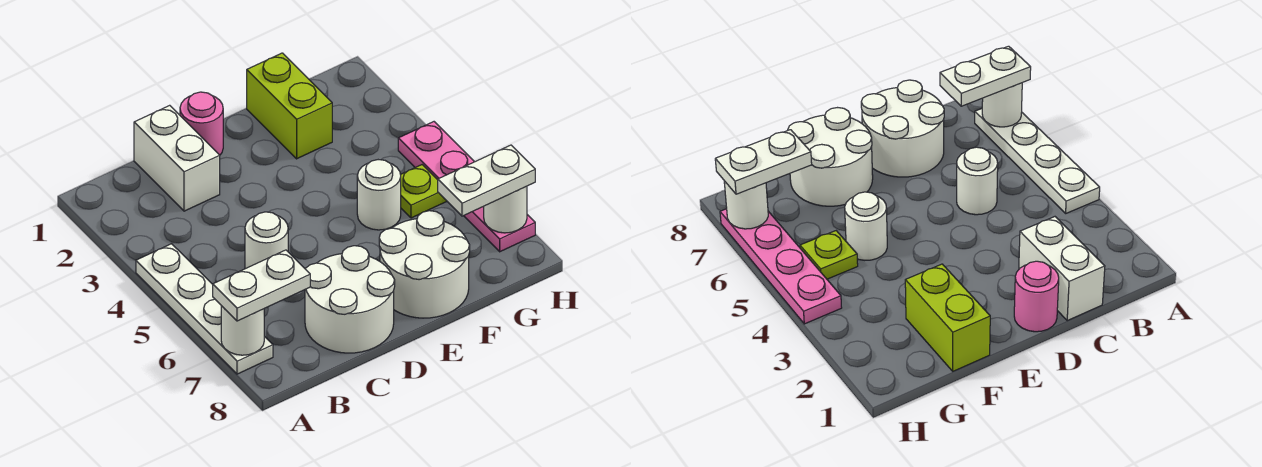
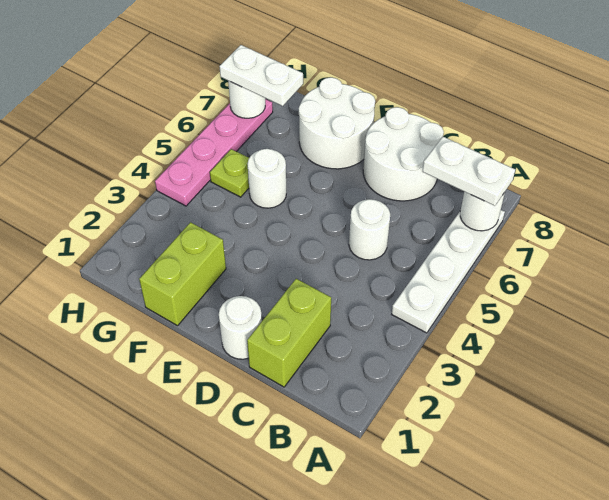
white brick C1:C2 level 1 -> lime brick C1:C2 level 1
pink round brick D1 level 1 -> white round brick D1 level 1

